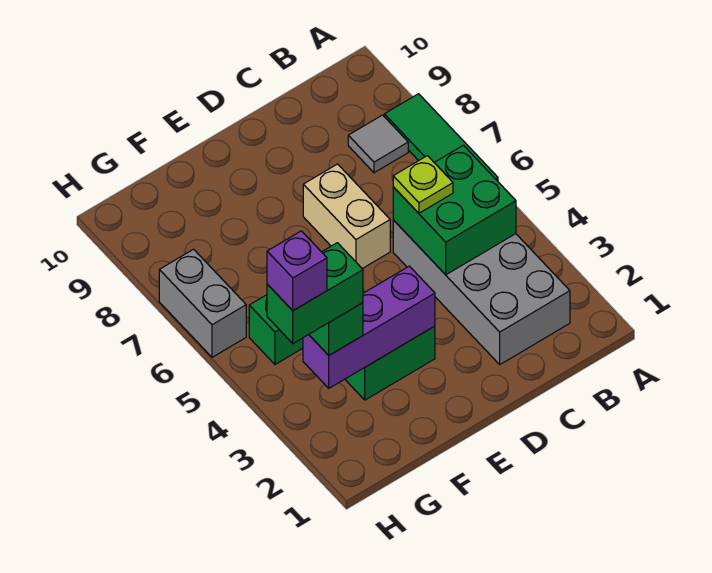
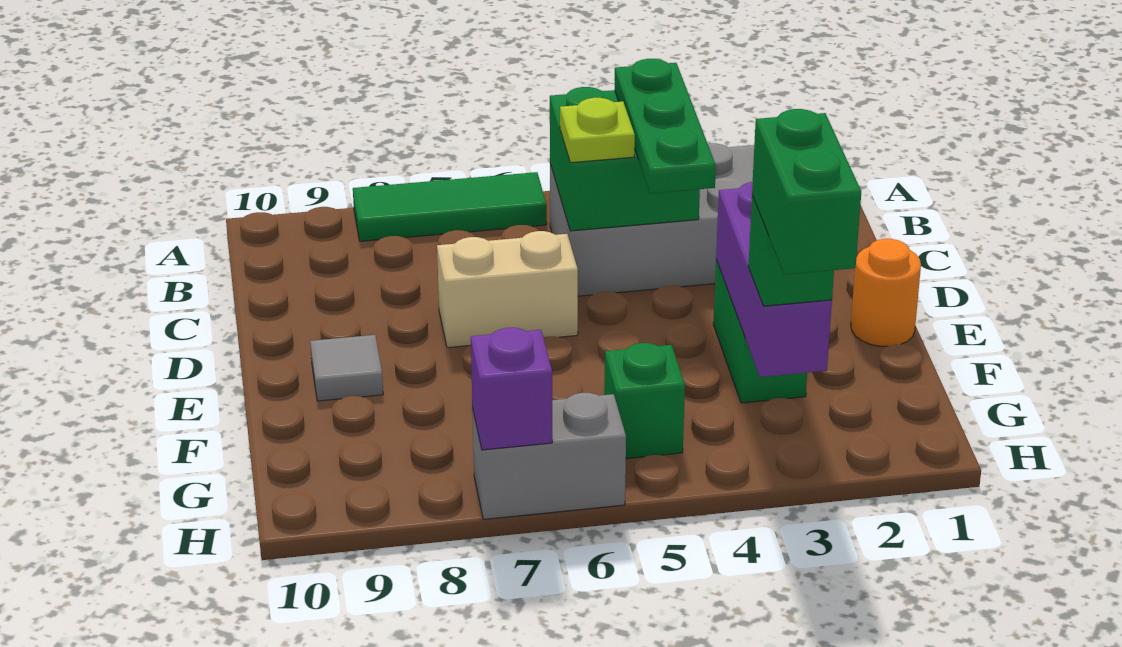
none -> green plate B4:D4 level 3
grey tile B8 level 1 -> grey tile E9 level 1
none -> orange round brick E1 level 1
purple brick H3 level 5 -> purple brick H7 level 2

